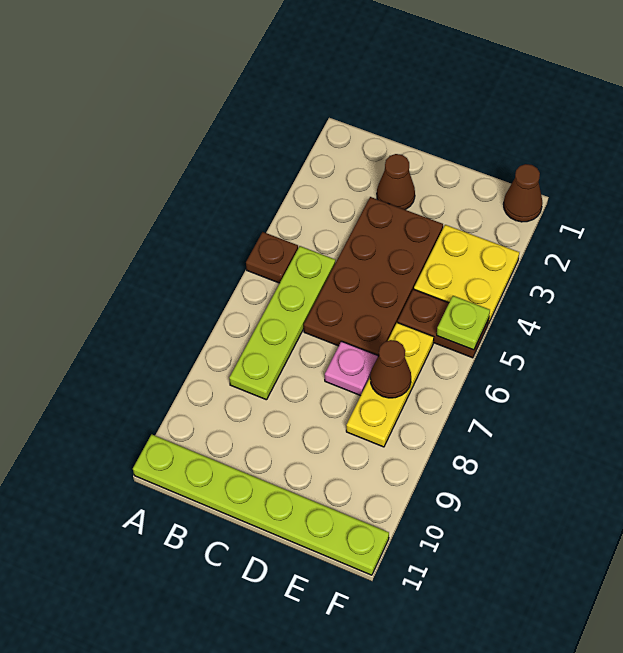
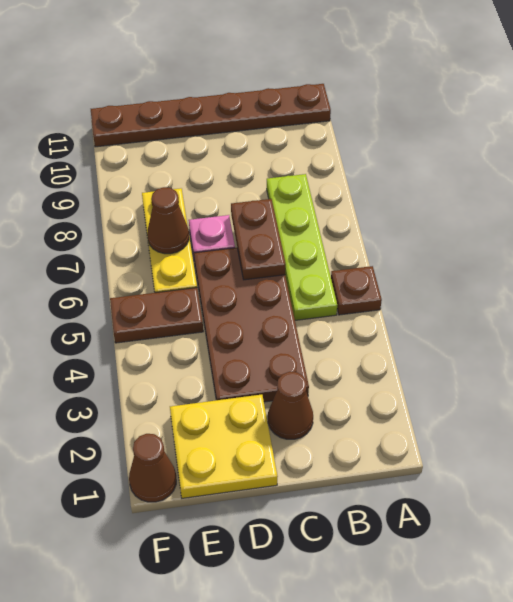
lime plate A11:F11 level 1 -> brown plate A11:F11 level 1
none -> brown plate C6:C7 level 2
yellow plate E3:F4 level 1 -> yellow plate D1:E2 level 1
lime plate F5 level 2 -> none

